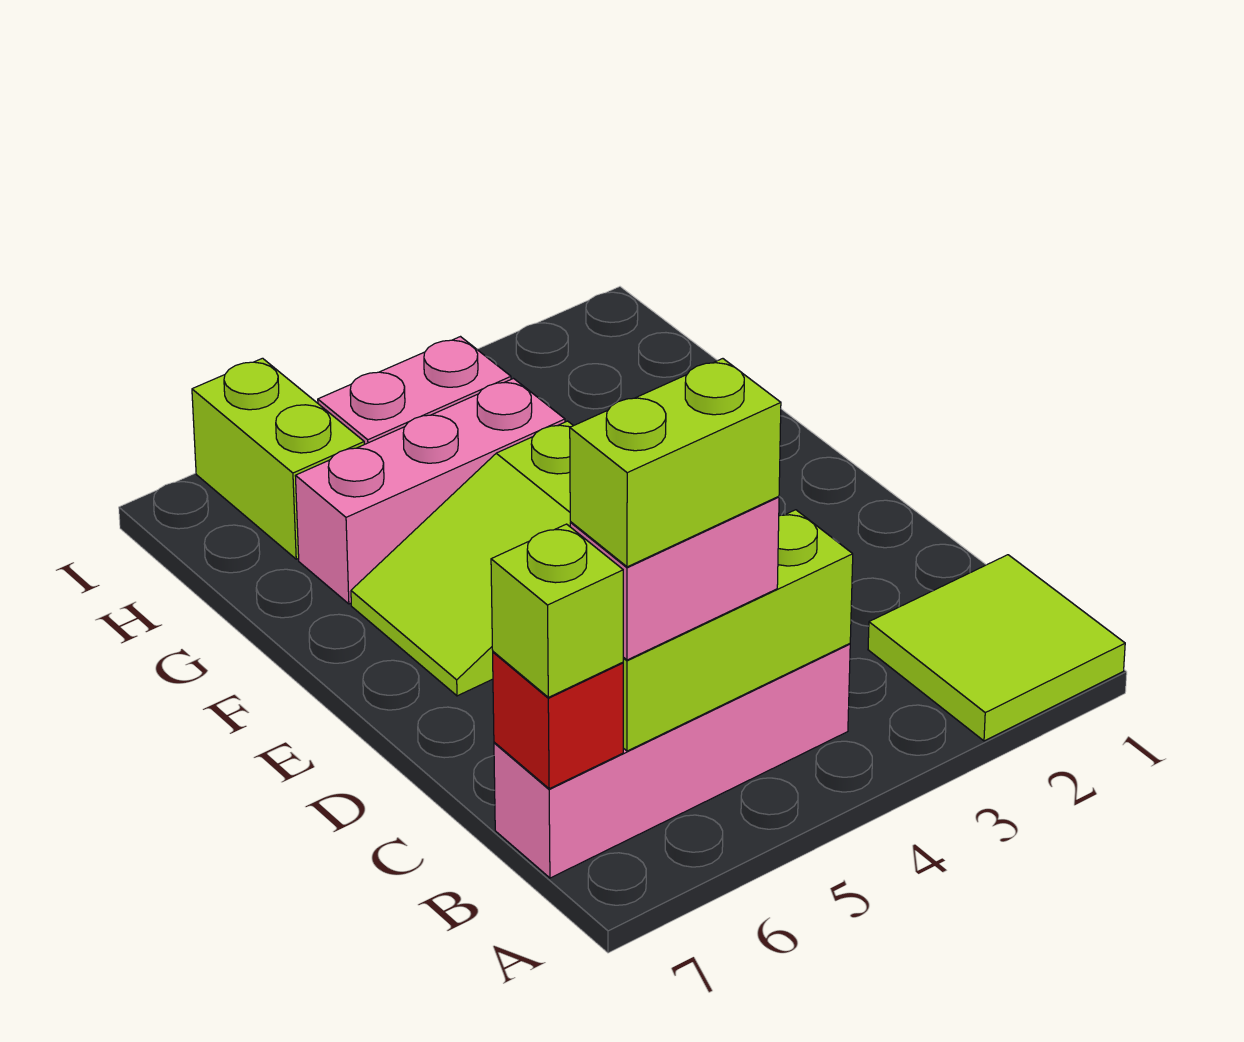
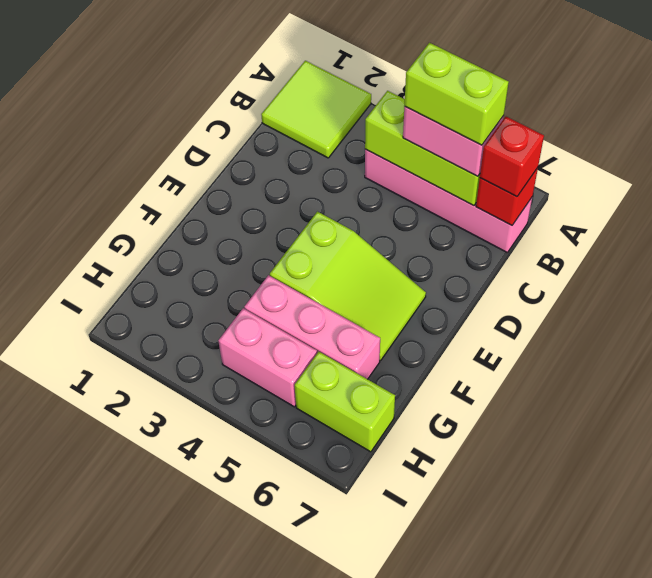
lime brick B7 level 3 -> red brick B7 level 3
lime brick H6:I6 level 1 -> lime brick H6:H7 level 1

